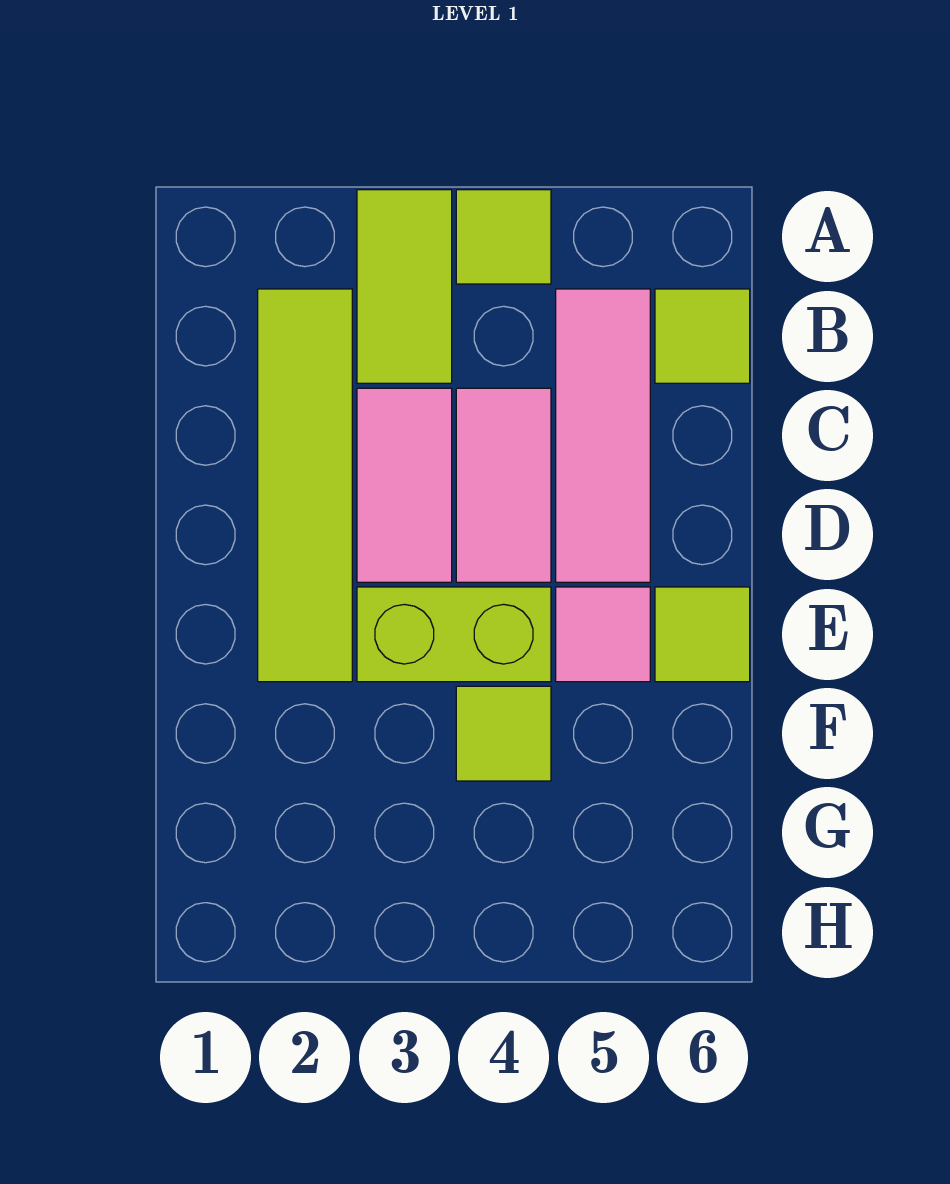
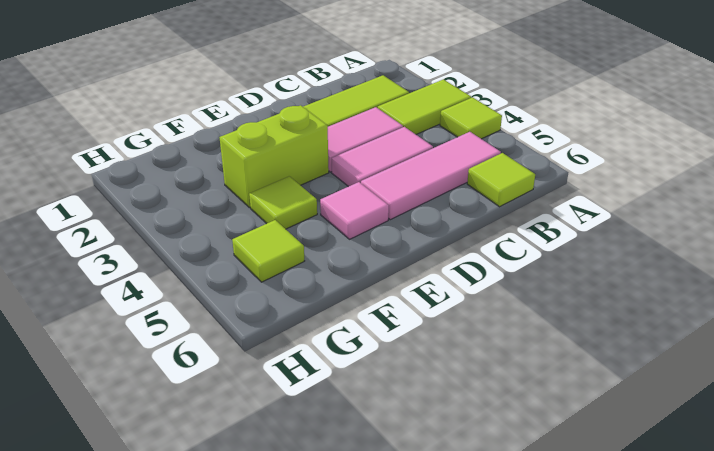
lime brick E3:E4 level 1 -> lime brick E3:F3 level 1
lime tile E6 level 1 -> lime tile G5 level 1

